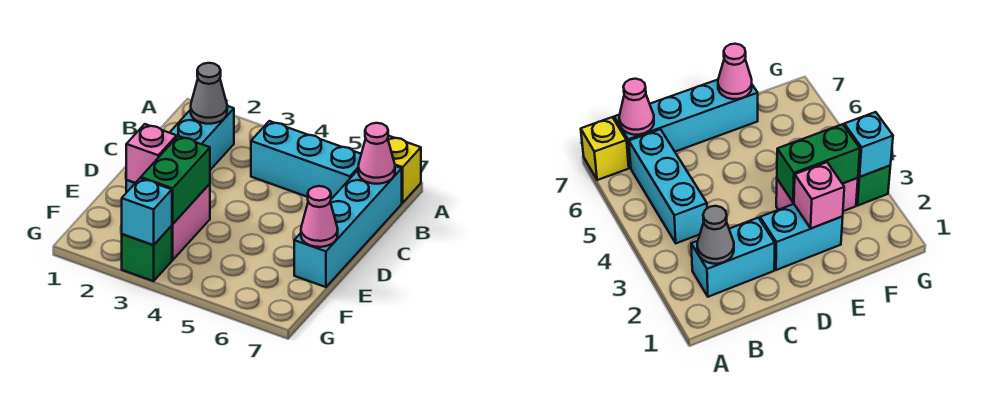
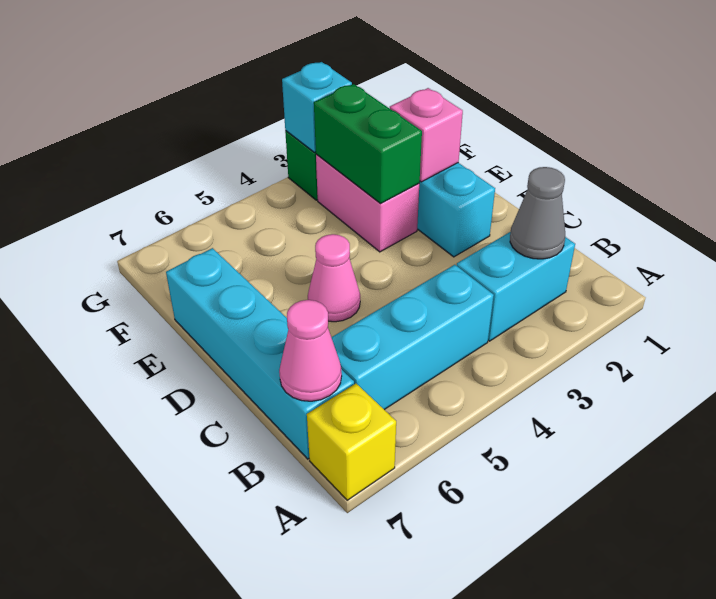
cyan brick B2:C2 level 1 -> cyan brick B2:B3 level 1
pink cone E7 level 2 -> pink cone D5 level 1

